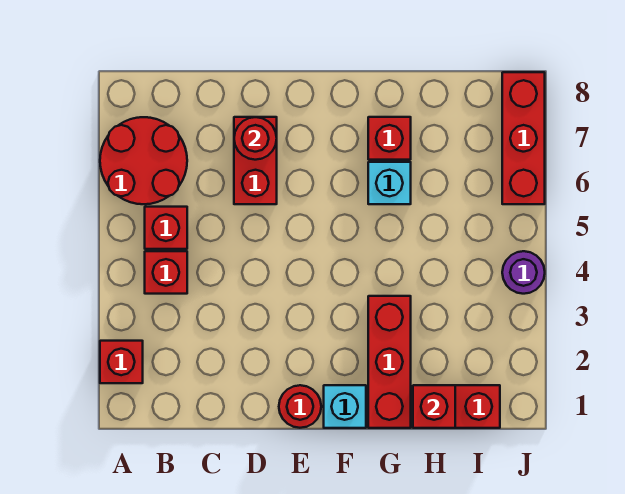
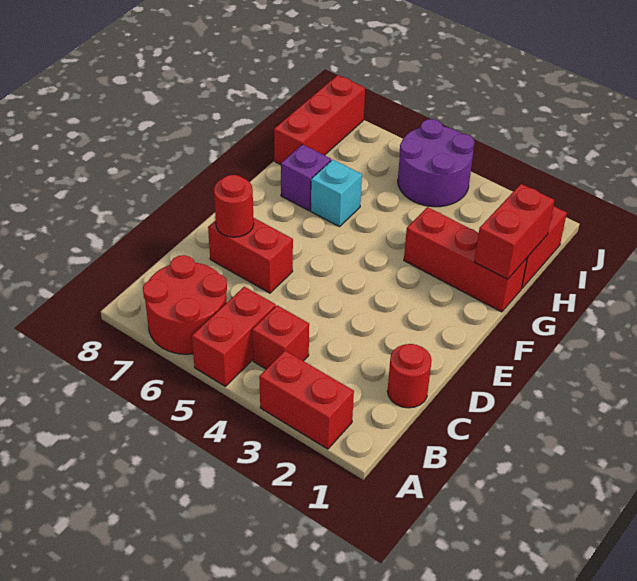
red brick A2 level 1 -> red brick A2:A3 level 1
red brick B5 level 1 -> red brick A5:B5 level 1
red round brick E1 level 1 -> red round brick C1 level 1
cyan brick F1 level 1 -> none
red brick G7 level 1 -> purple brick G7 level 1
red brick H1 level 2 -> red brick G1:H1 level 2
purple round brick J4 level 1 -> purple round brick I4:J5 level 1
red brick J6:J8 level 1 -> red brick H8:J8 level 1

